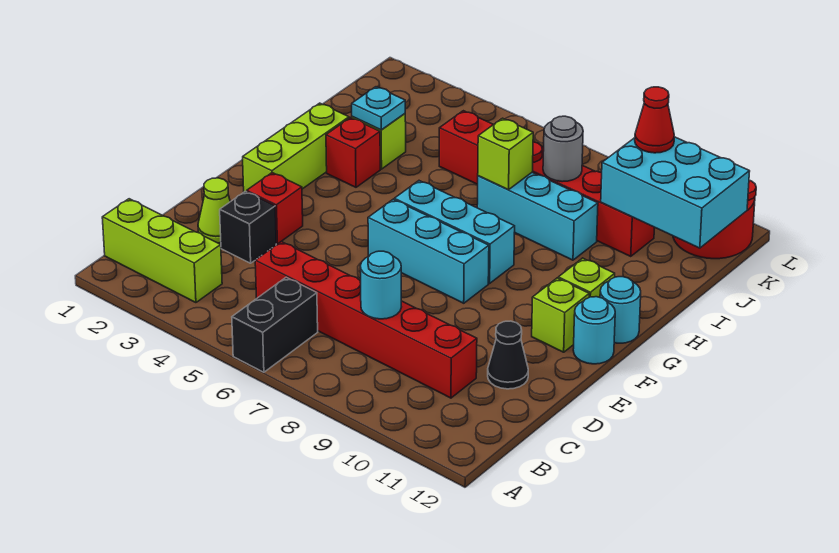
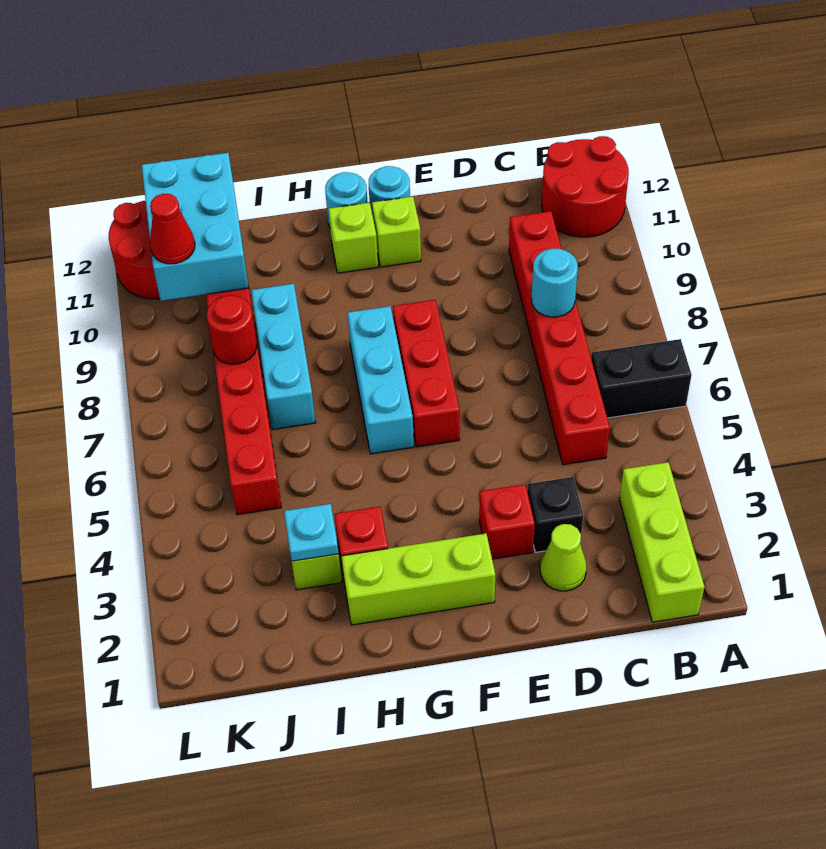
none -> red round brick A11:B12 level 1
black cone D11 level 1 -> none
cyan brick F6:F8 level 1 -> red brick F6:F8 level 1
lime brick I7 level 2 -> none
grey round brick J8 level 2 -> red round brick J8 level 2

